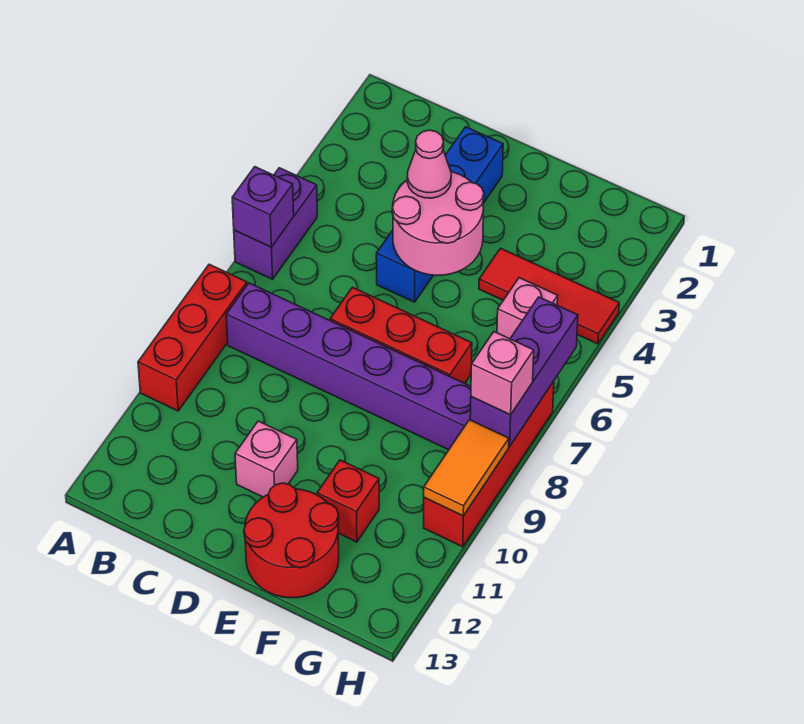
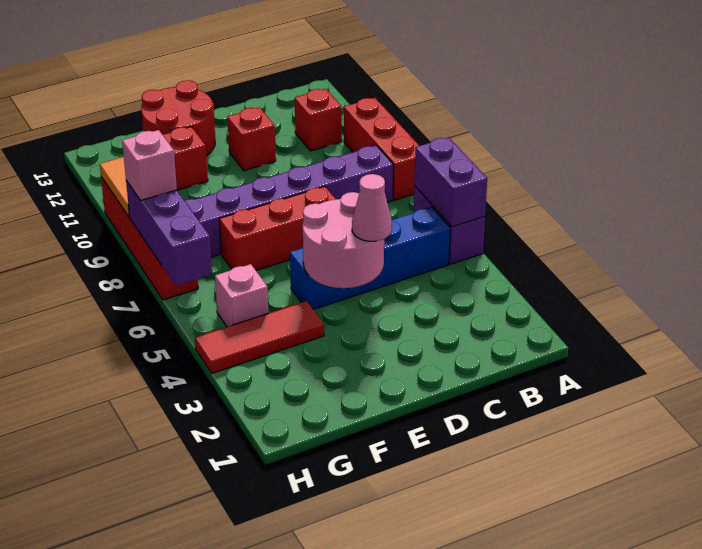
purple brick A6 level 2 -> purple brick A5:A6 level 2
none -> red brick B11 level 1
blue brick D2:D5 level 1 -> blue brick B5:E5 level 1
pink brick D11 level 1 -> red brick D11 level 1

